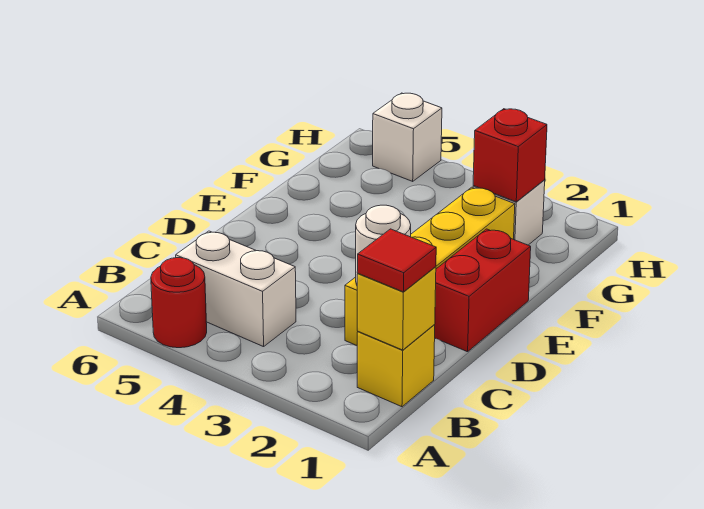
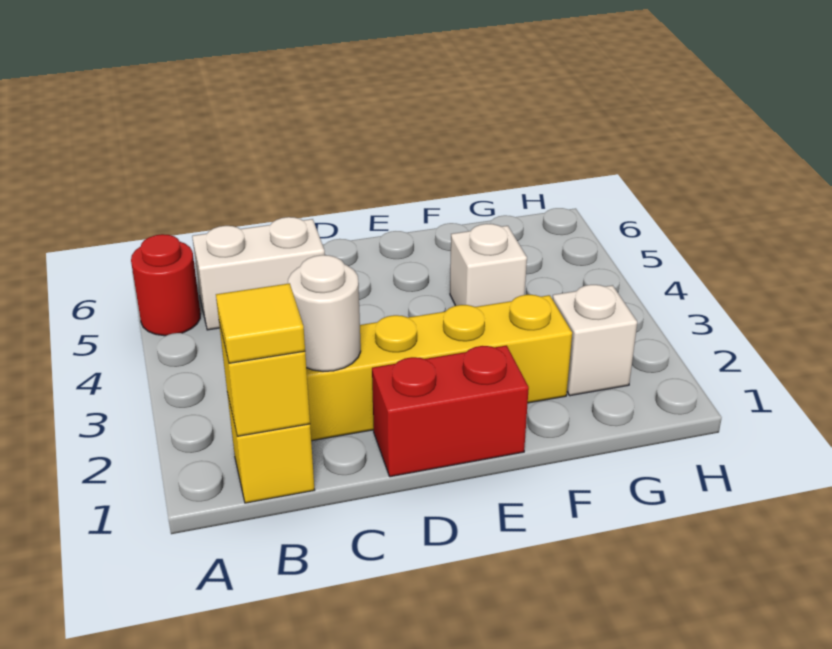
red tile B1 level 3 -> yellow tile B1 level 3
white brick B4:B5 level 1 -> white brick B5:C5 level 1
red brick G2 level 2 -> none
white brick H5 level 1 -> white brick F4 level 1

